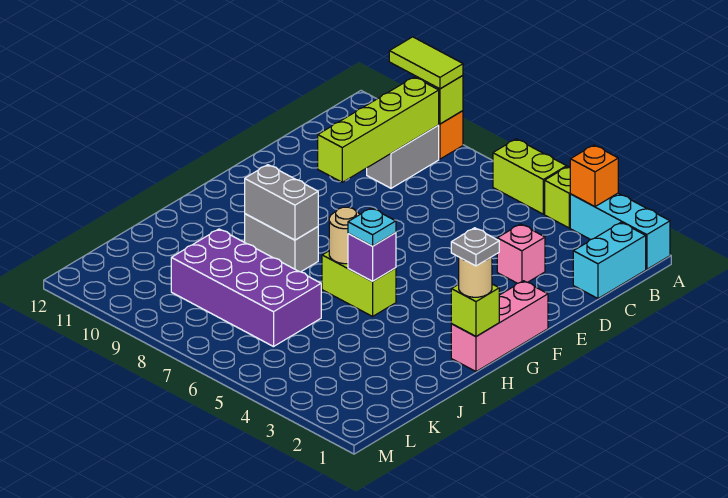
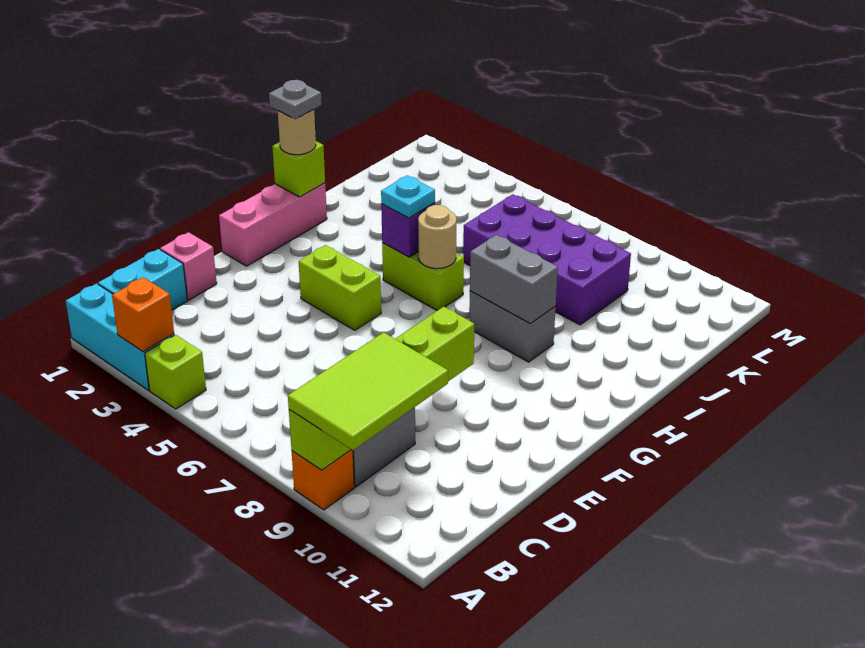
lime brick A5:A6 level 1 -> lime brick F4:F5 level 1
lime tile A9:A10 level 3 -> lime tile A9:C10 level 3
pink brick D3 level 1 -> pink brick D1 level 1

